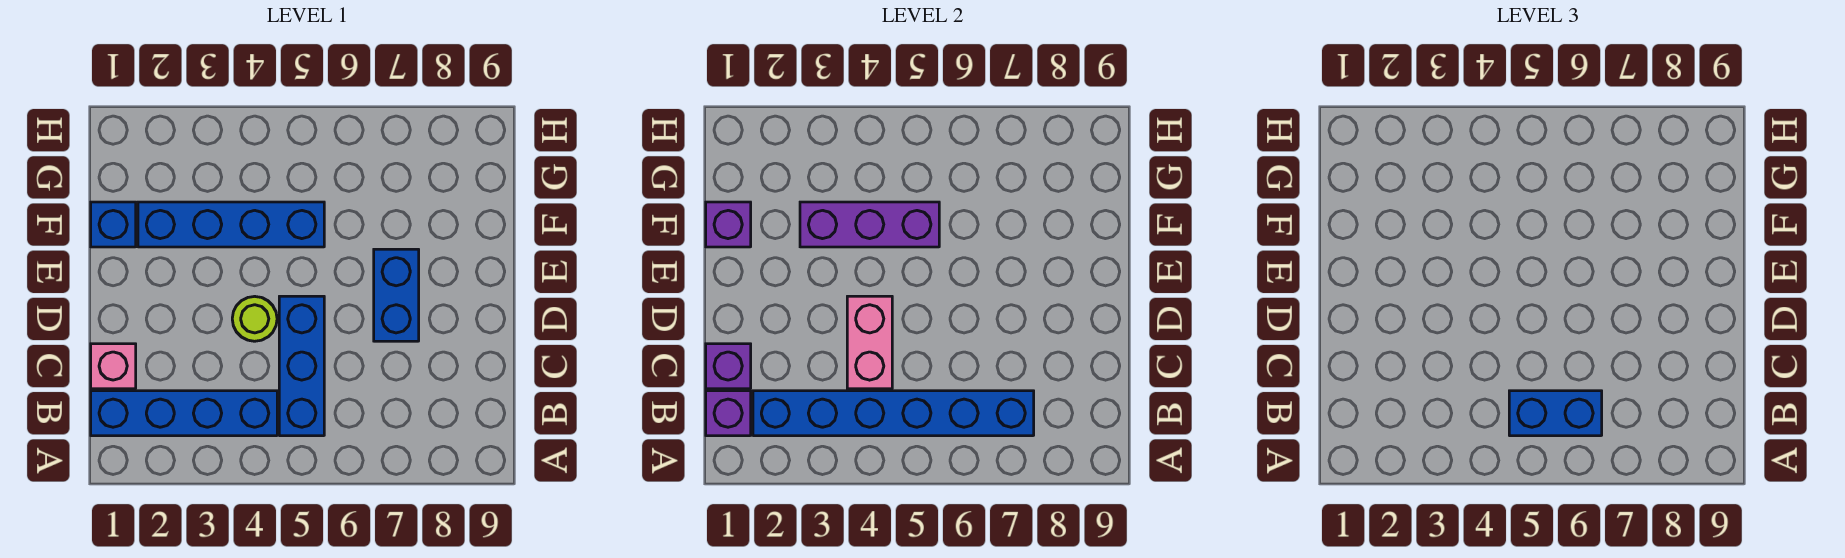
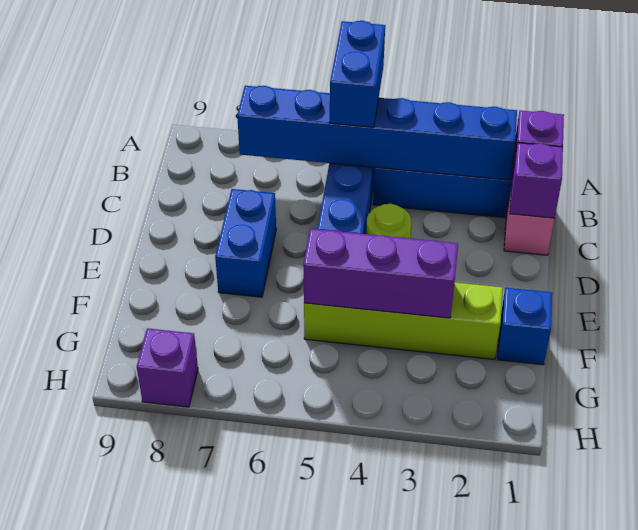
blue brick B5:B6 level 3 -> blue brick A5:B5 level 3
pink brick C4:D4 level 2 -> none
purple brick F1 level 2 -> purple brick H8 level 1
blue brick F2:F5 level 1 -> lime brick F2:F5 level 1

